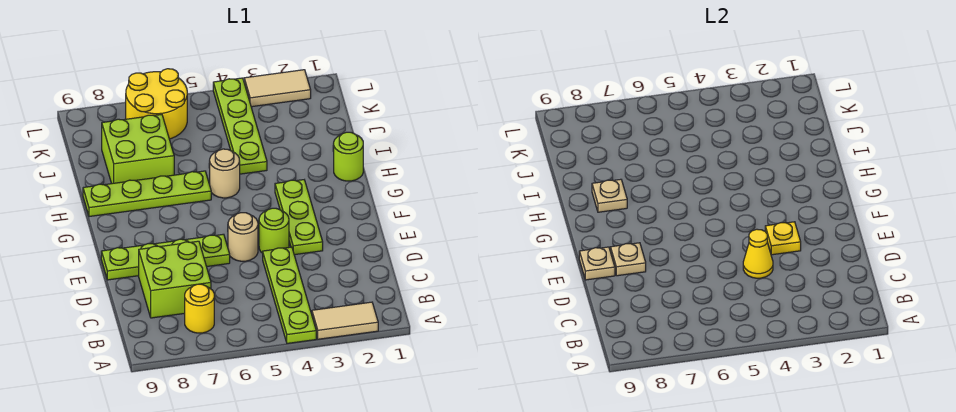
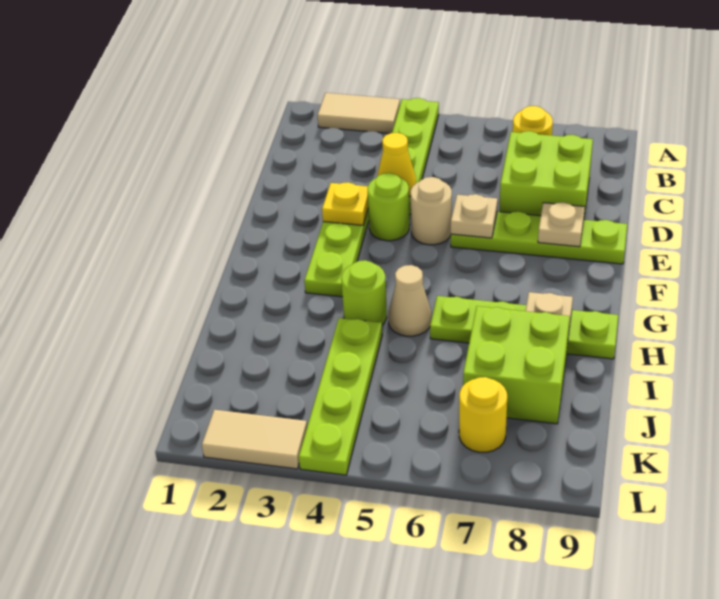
tan plate E9 level 2 -> tan plate E6 level 2
lime round brick H1 level 1 -> lime round brick H4 level 1
tan round brick H5 level 1 -> tan cone H5 level 1
yellow round brick K6:L7 level 1 -> yellow round brick K7 level 1

